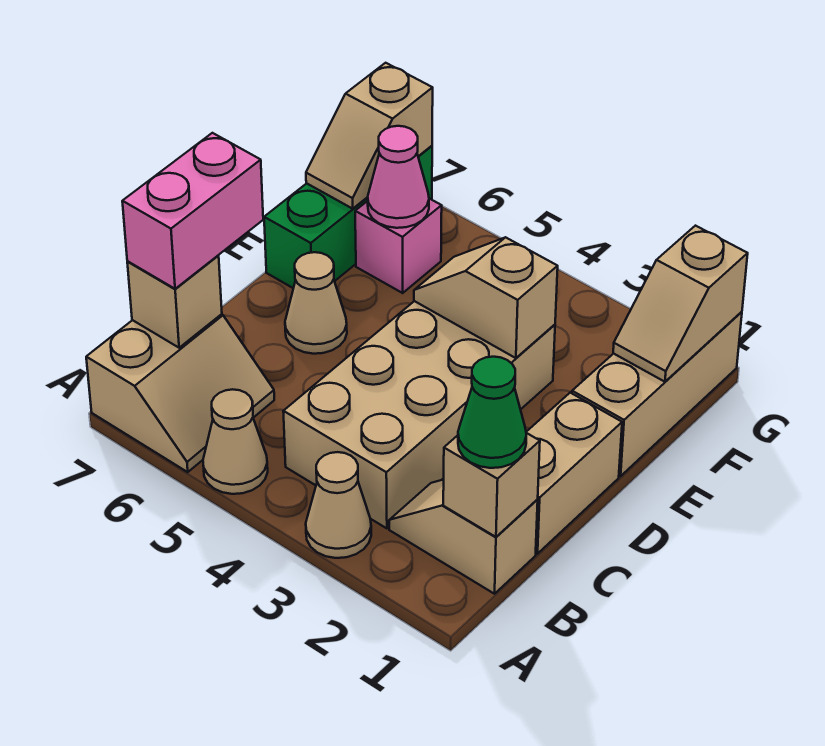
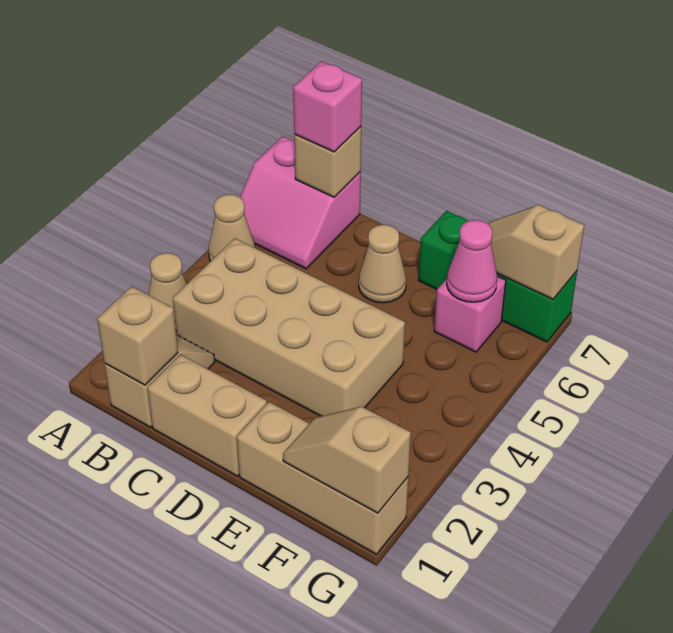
tan slope A6:B7 level 1 top 7 -> pink slope A6:B7 level 1 top 7
green cone B1 level 3 -> none
pink brick B7:C7 level 3 -> pink brick B7 level 3
tan slope E3:E4 level 2 top 3 -> none

